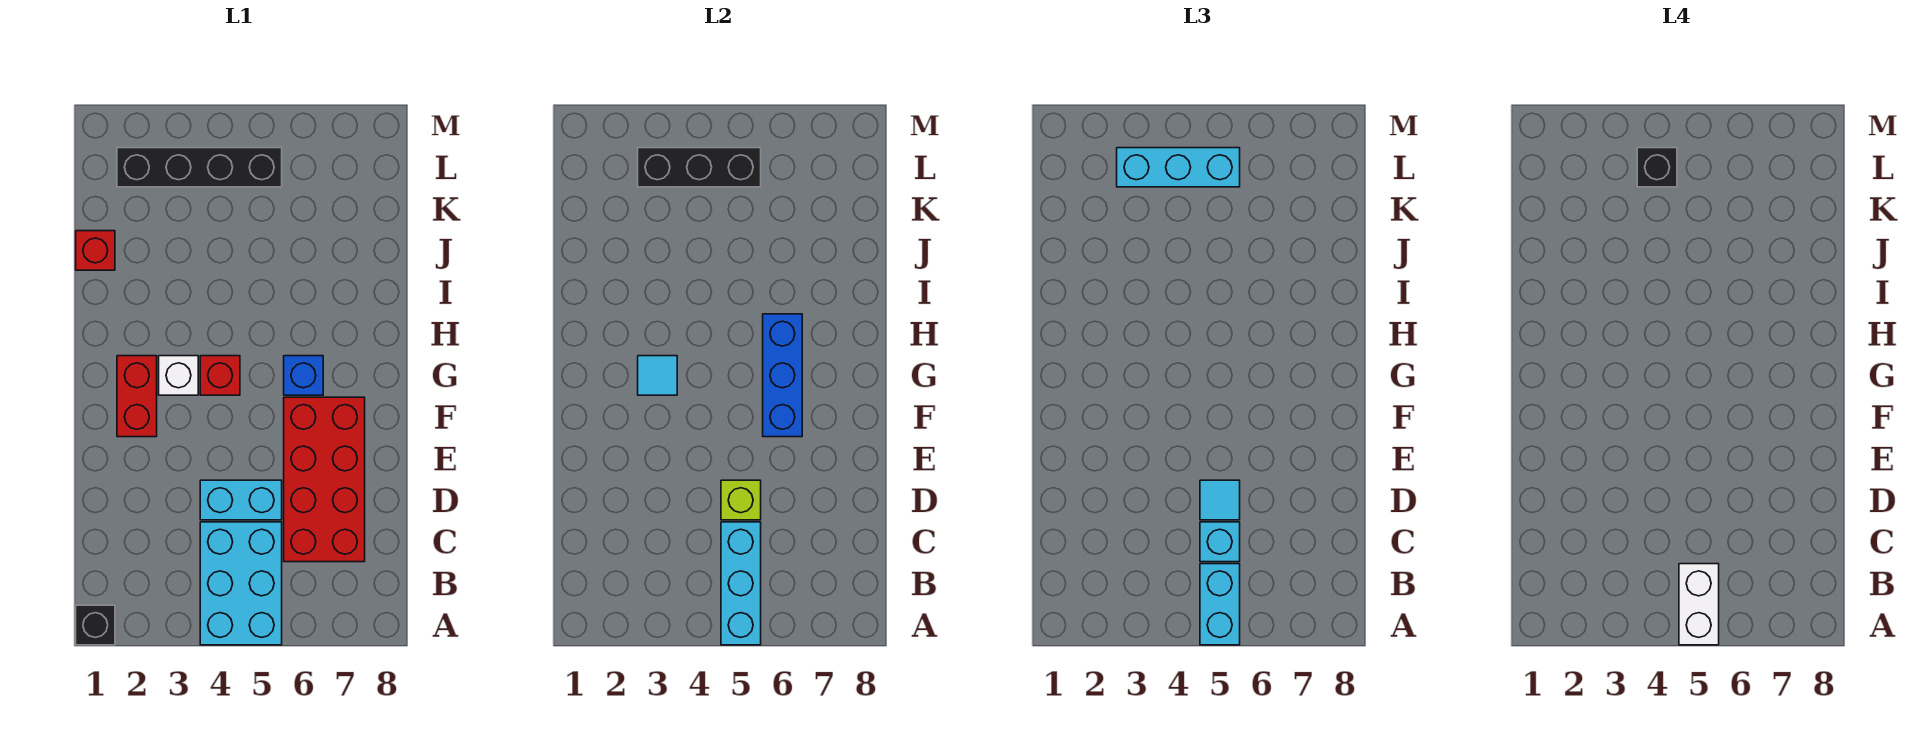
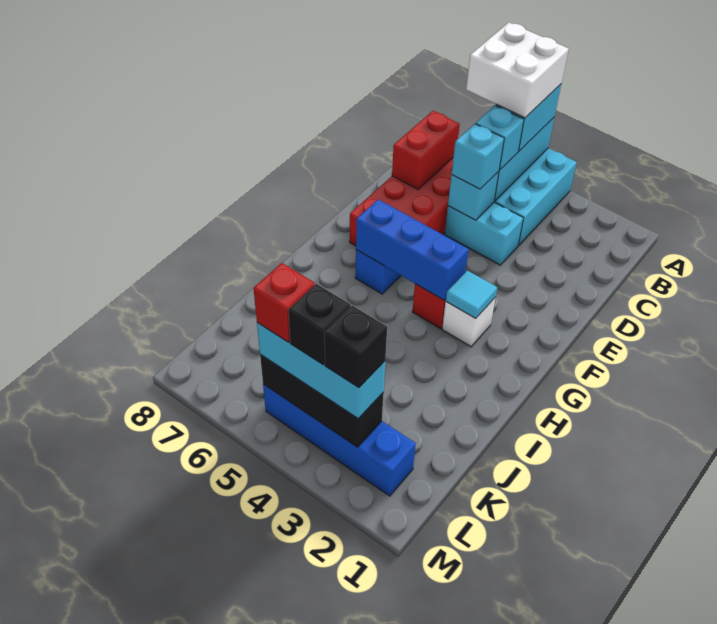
black brick A1 level 1 -> black brick L3 level 4
white brick A5:B5 level 4 -> white brick A5:B6 level 4
lime brick D5 level 2 -> cyan brick D5 level 2
cyan tile D5 level 3 -> cyan brick D5 level 3
red brick F2:G2 level 1 -> red brick C7:D7 level 2
blue brick F6:H6 level 2 -> blue brick G4:G6 level 2
red brick J1 level 1 -> red brick L5 level 4
black brick L2:L5 level 1 -> blue brick L2:L5 level 1

